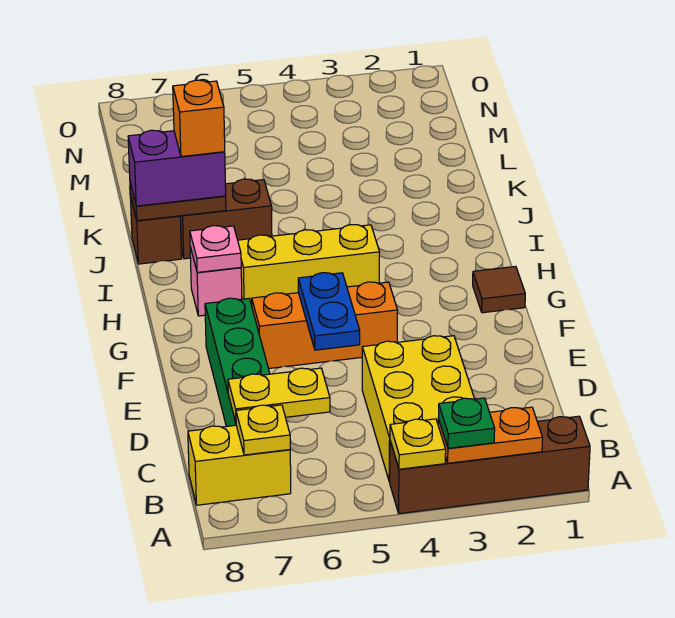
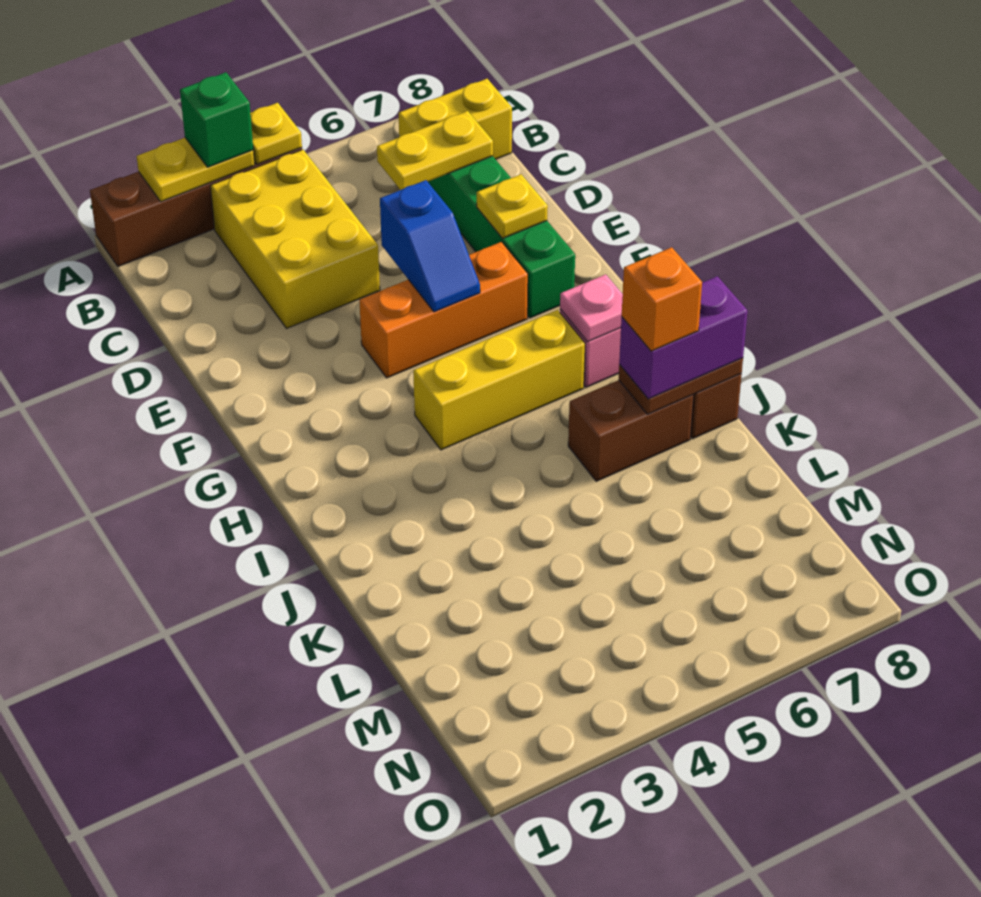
orange plate A2:A3 level 2 -> yellow plate A2:A3 level 2
green plate A3 level 3 -> green brick A3 level 3
yellow plate B7 level 2 -> yellow plate E7 level 2
blue plate E5:F5 level 2 -> blue slope E5:F5 level 2 top E
brown tile G1 level 1 -> none

